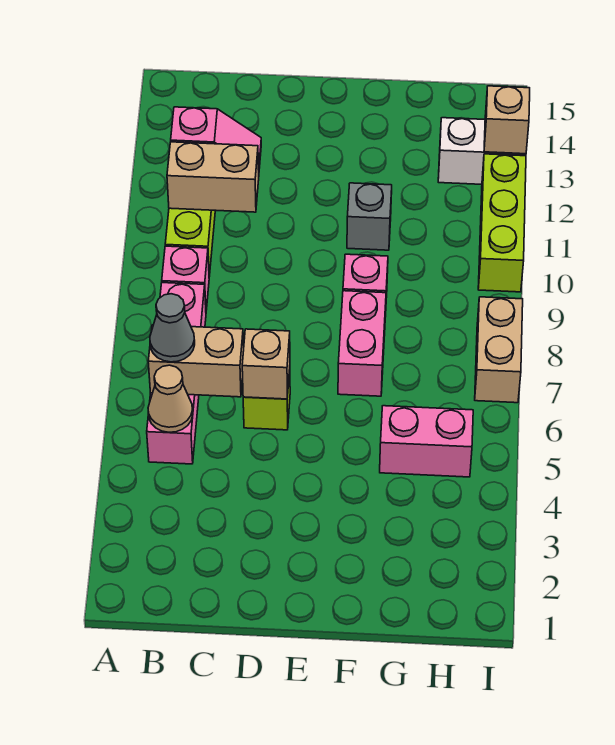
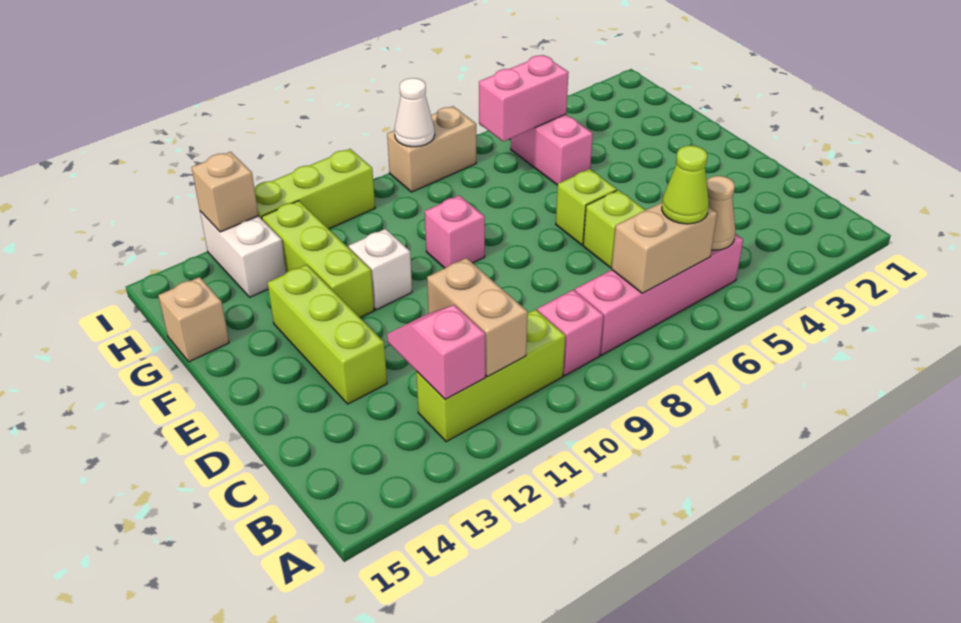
tan brick B6:C6 level 2 -> tan brick B6:B7 level 2
grey cone B6 level 3 -> lime cone B6 level 3
tan brick D6 level 2 -> tan brick G15 level 1
none -> lime brick D13:F13 level 1
none -> lime brick E6 level 1
pink brick F7:F8 level 1 -> pink brick H5:H6 level 2
grey brick F11 level 1 -> white brick F11 level 1
none -> lime brick F12:H12 level 1
none -> white cone I8 level 2

